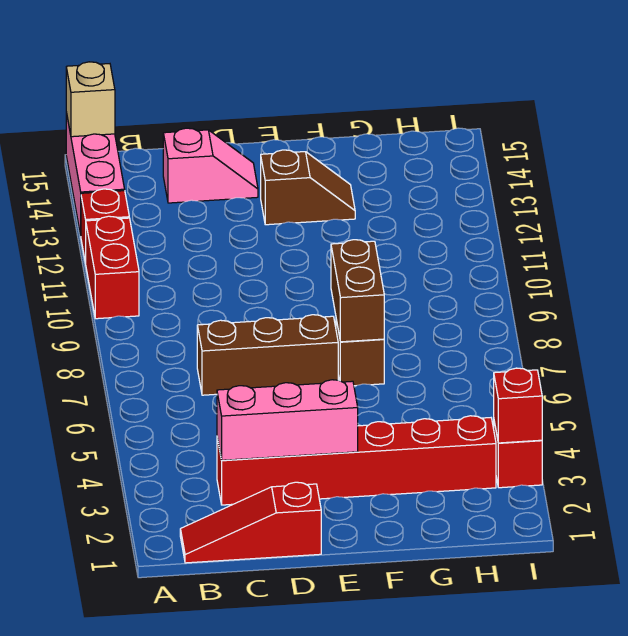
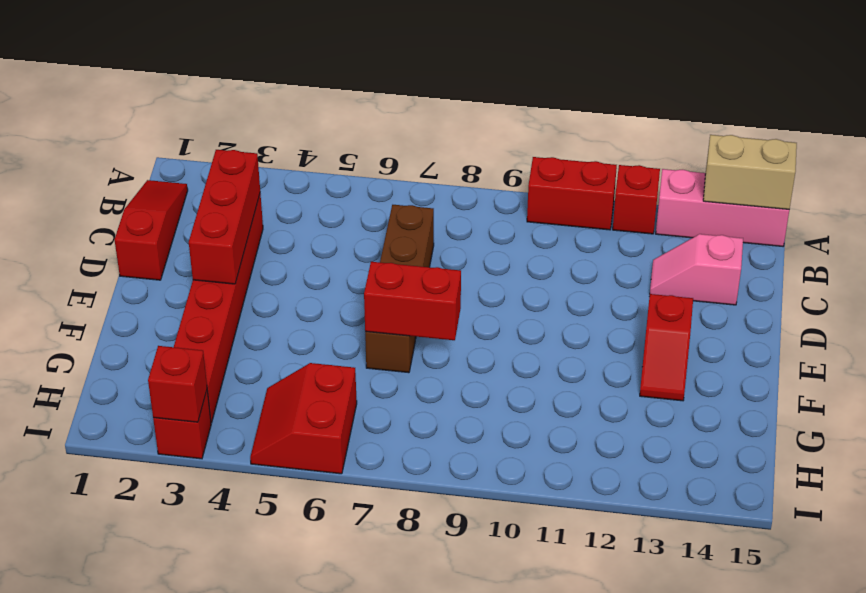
tan brick A15 level 2 -> tan brick A14:A15 level 2
pink brick C3:E3 level 2 -> red brick C3:E3 level 2
pink slope C14:D14 level 1 top C -> pink slope C13:C14 level 1 top 14
brown slope E13:F13 level 1 top E -> red slope E13:F13 level 1 top E
brown brick F7:F8 level 2 -> red brick F7:F8 level 2
none -> red slope H5:I6 level 1 top 6

